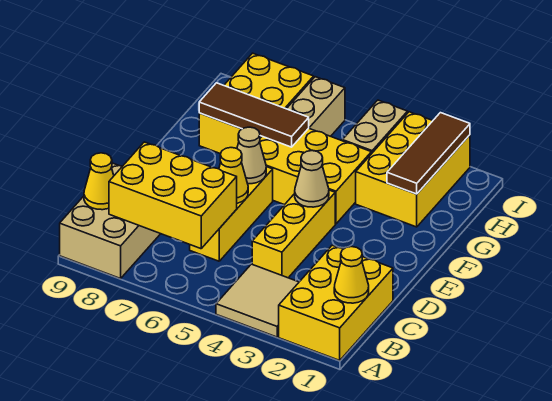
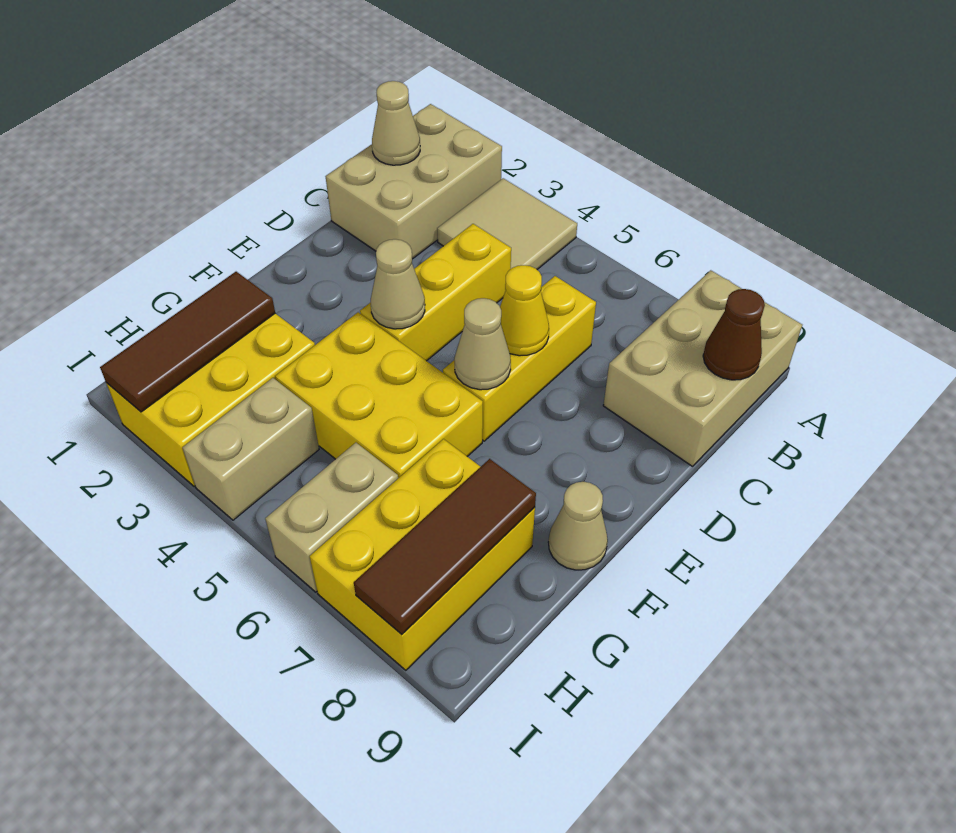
yellow brick A1:C2 level 1 -> tan brick A1:C2 level 1
yellow cone B1 level 2 -> tan cone B1 level 2
yellow brick B6:C8 level 2 -> none
yellow cone B9 level 2 -> brown cone B9 level 2
none -> tan cone F9 level 1
brown tile G6:G8 level 2 -> brown tile G8:I8 level 2

